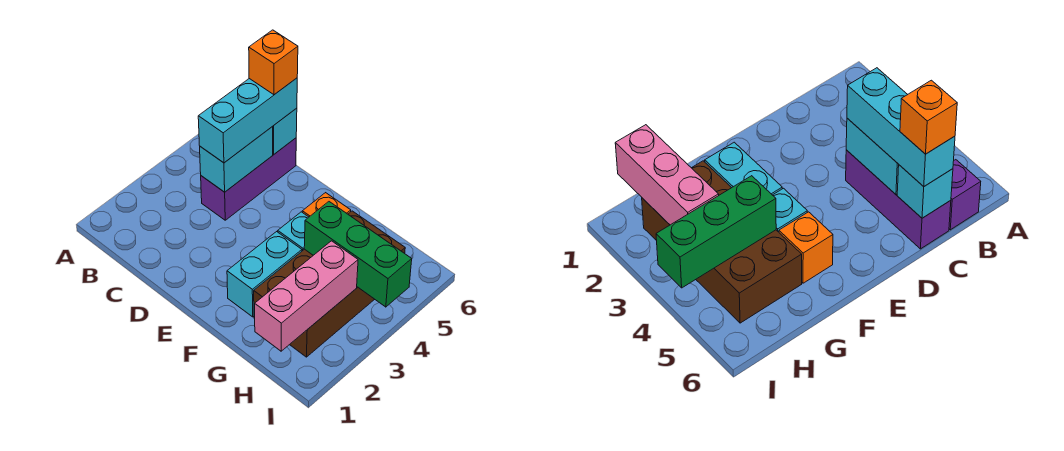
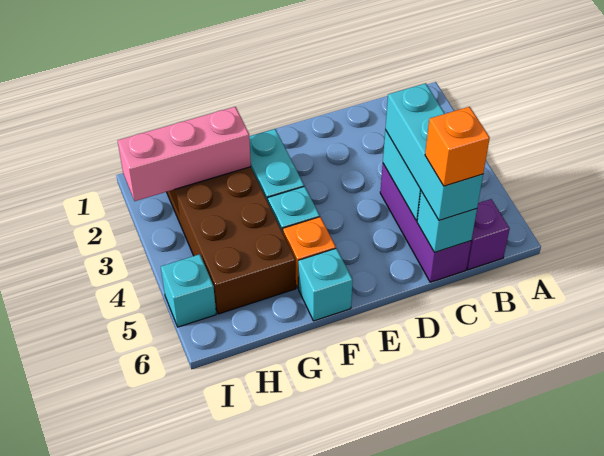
none -> cyan brick F6 level 1
green brick G4:I4 level 2 -> none
pink brick H1:H3 level 2 -> pink brick G2:I2 level 2
none -> cyan brick I5 level 1

